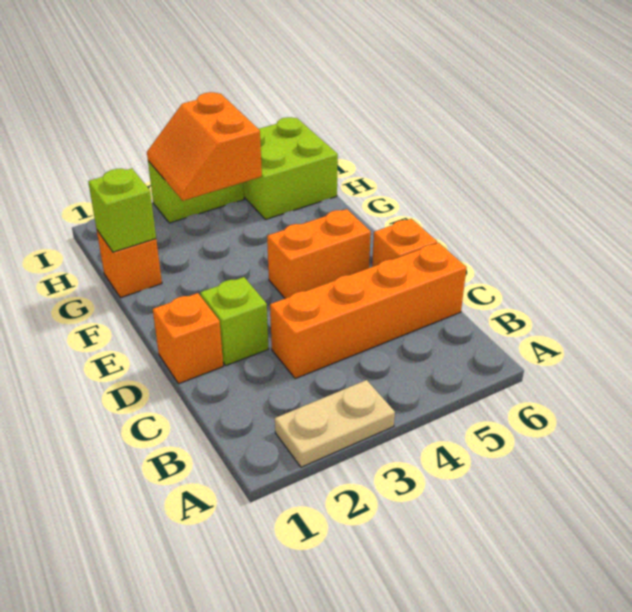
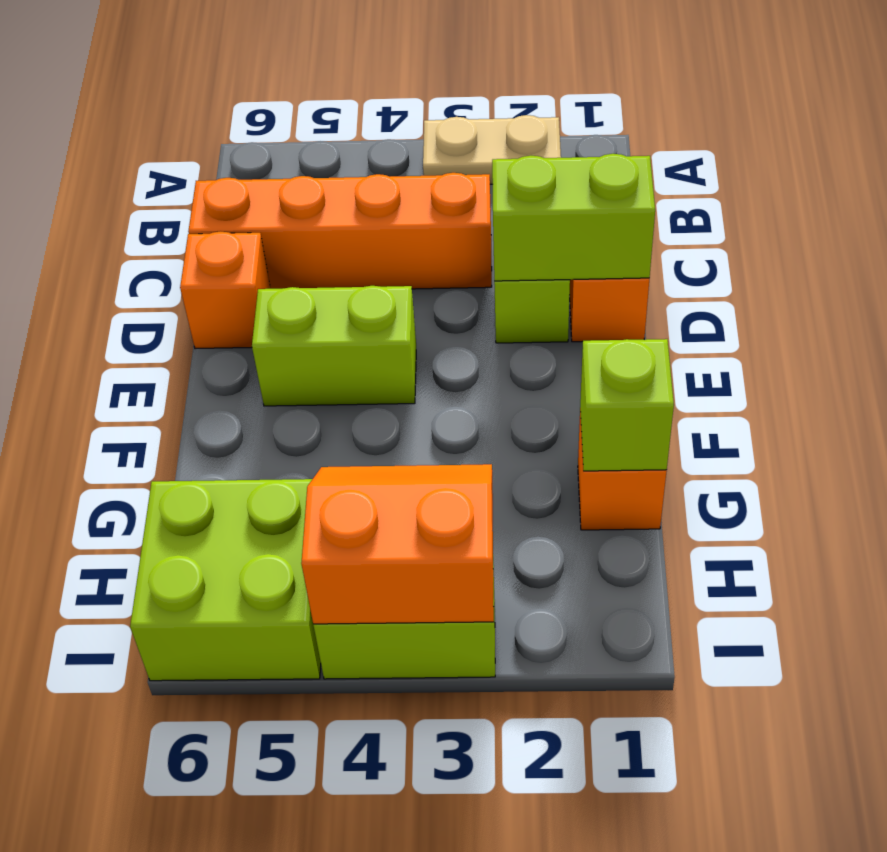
none -> lime brick D1:D2 level 2
orange brick E4:E5 level 1 -> lime brick E4:E5 level 1
orange slope H3:I4 level 2 top 4 -> orange slope H3:I4 level 2 top I

